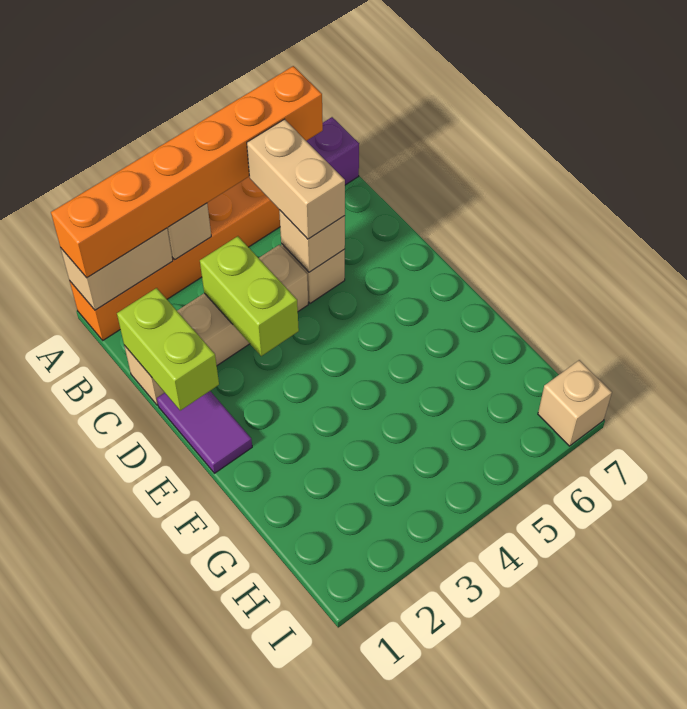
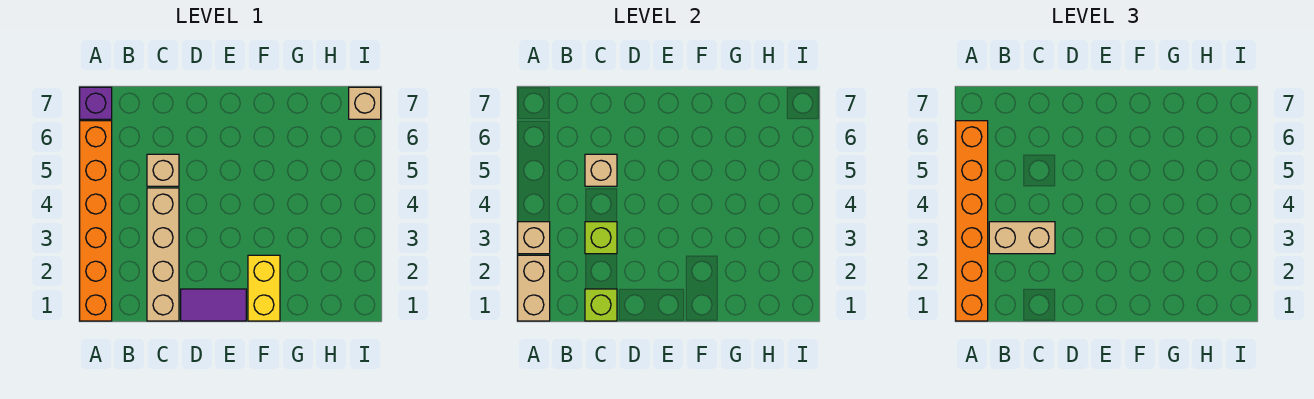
tan brick B5:C5 level 3 -> tan brick B3:C3 level 3
lime brick C1:D1 level 2 -> lime brick C1 level 2
lime brick C3:D3 level 2 -> lime brick C3 level 2
none -> yellow brick F1:F2 level 1

